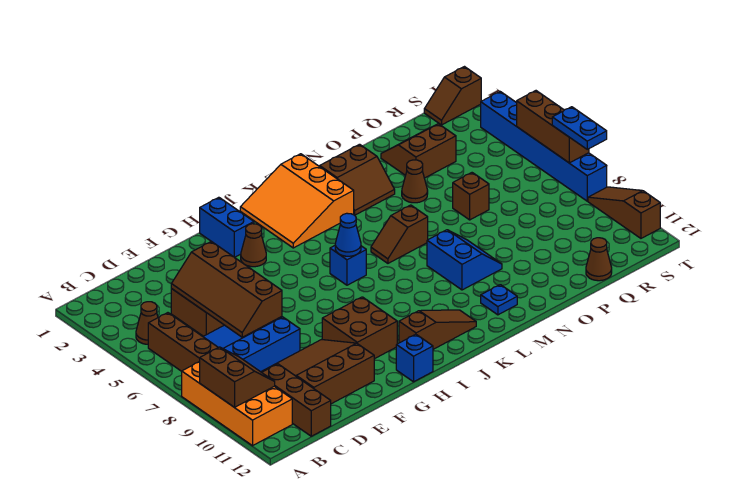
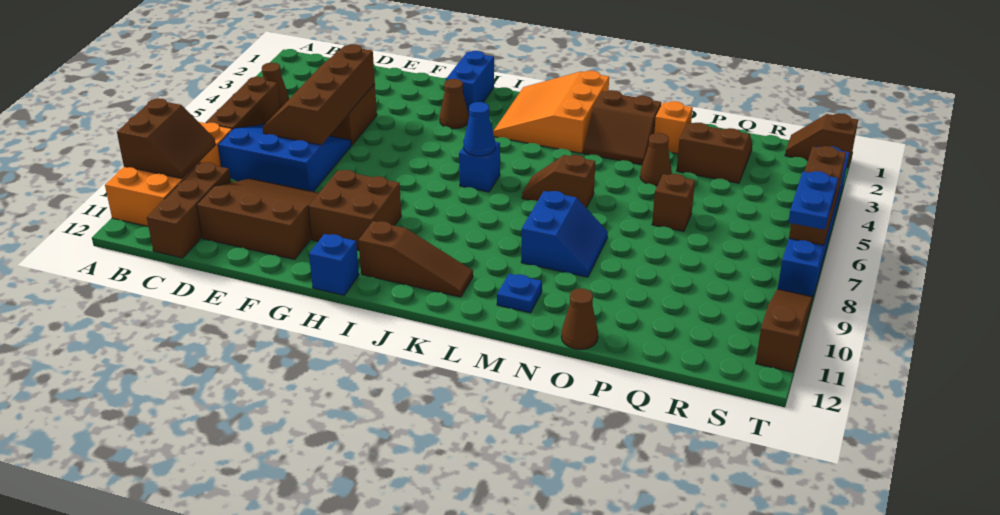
none -> orange brick O2 level 1
brown cone Q12 level 1 -> brown cone O12 level 1

